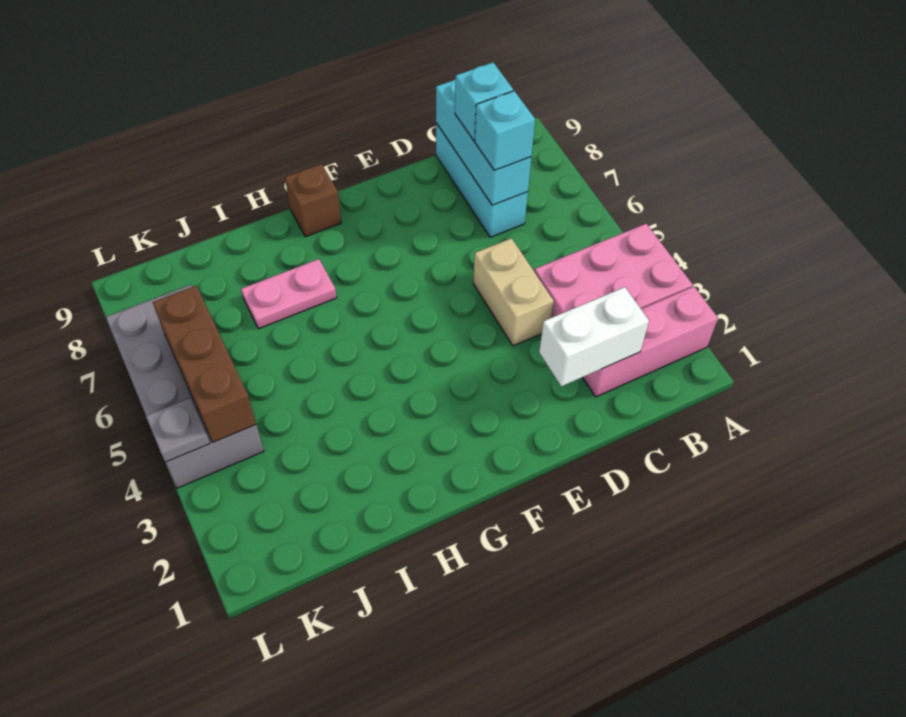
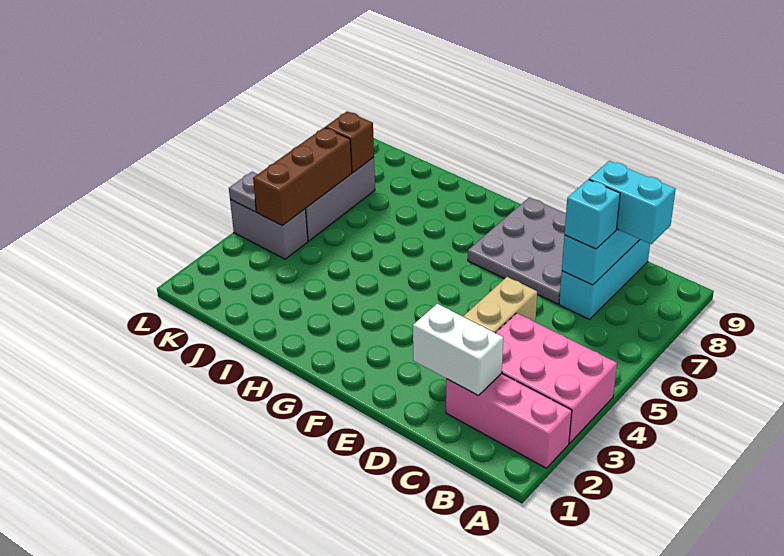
cyan brick C8 level 3 -> cyan brick B8:C8 level 3
none -> grey plate D7:F9 level 1
brown brick G9 level 1 -> brown brick K7 level 2
pink plate H7:I7 level 1 -> none

